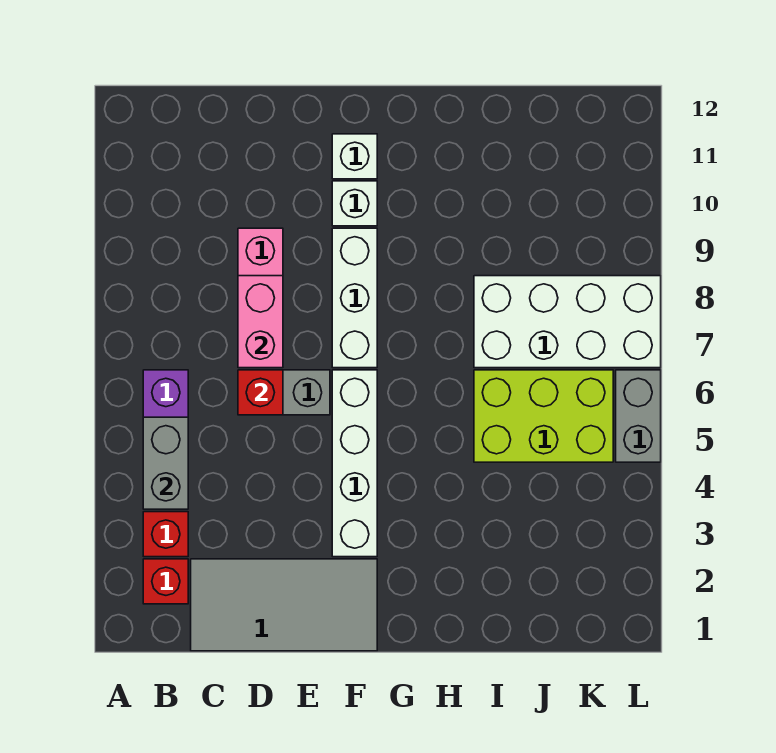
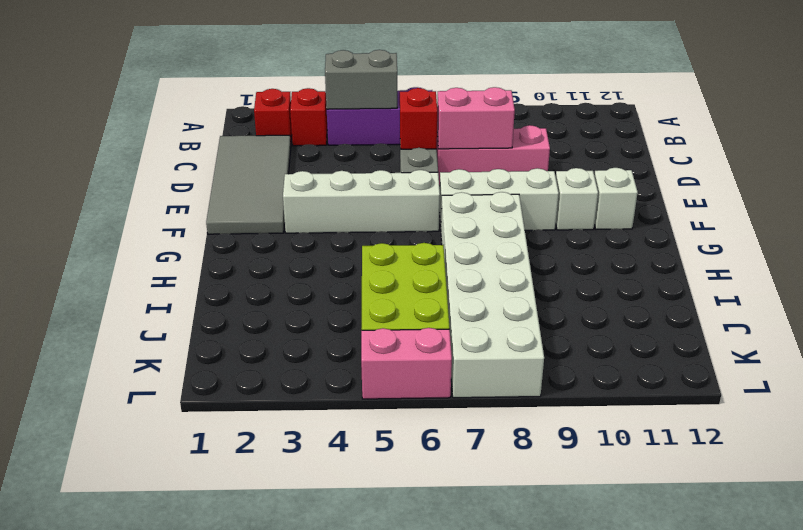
white brick I7:L8 level 1 -> white brick G7:L8 level 1
grey brick L5:L6 level 1 -> pink brick L5:L6 level 1

